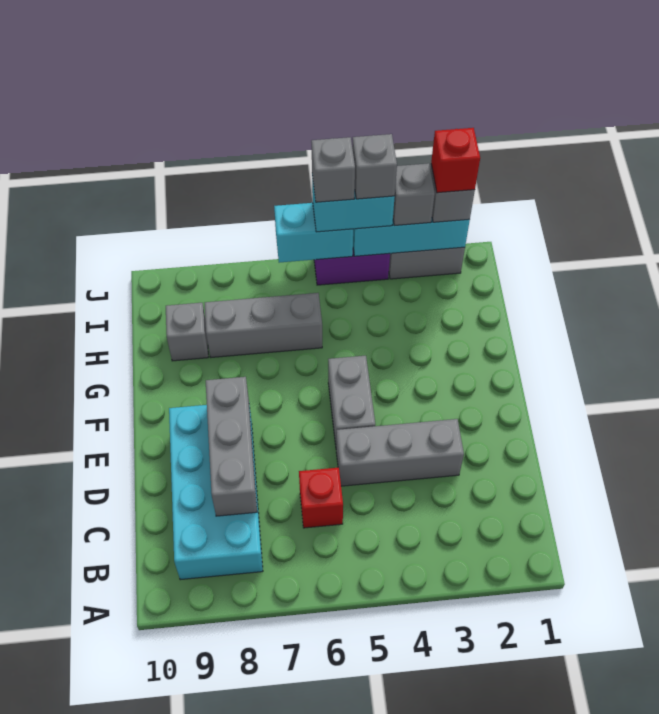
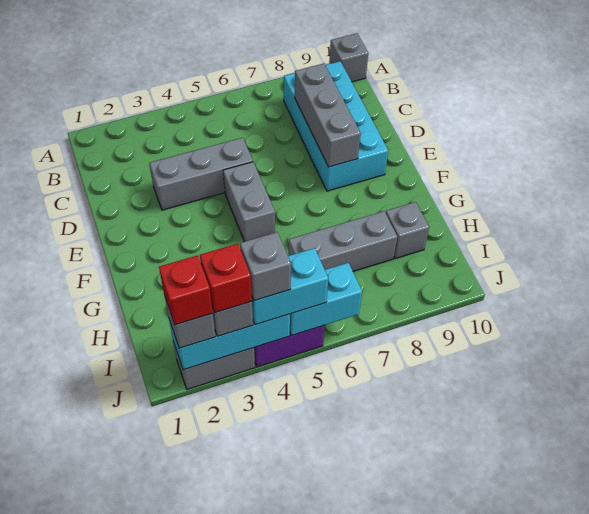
red brick C6 level 1 -> red brick J3 level 4
grey brick J5 level 4 -> grey brick A10 level 1

